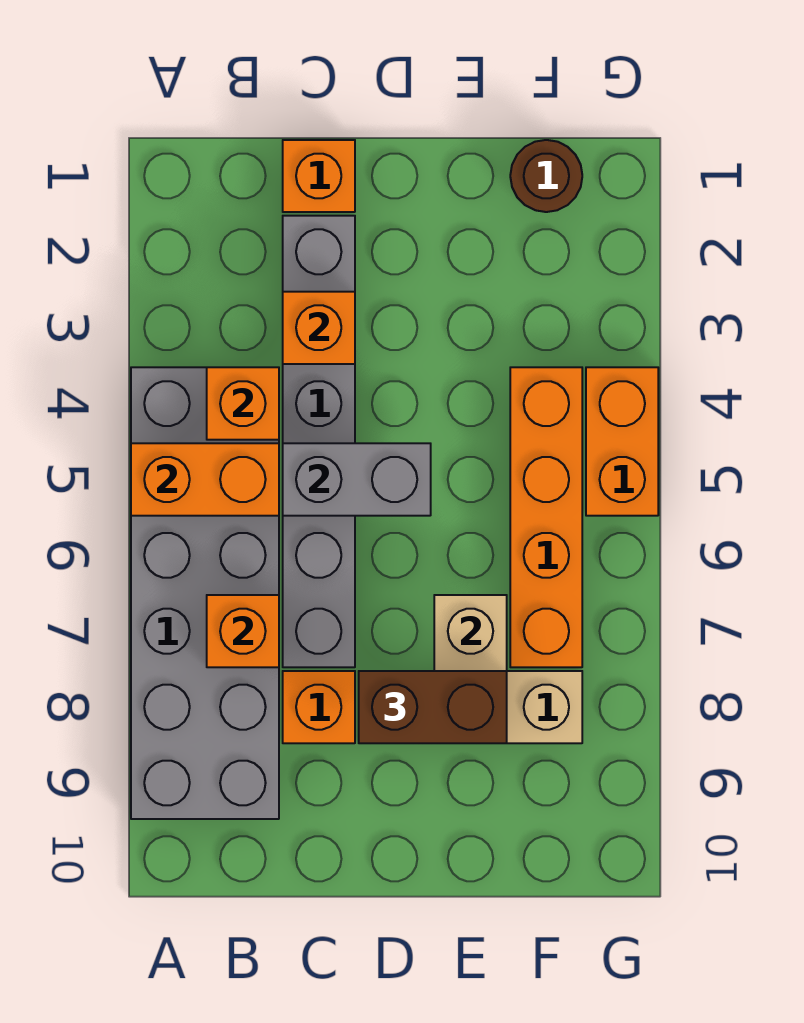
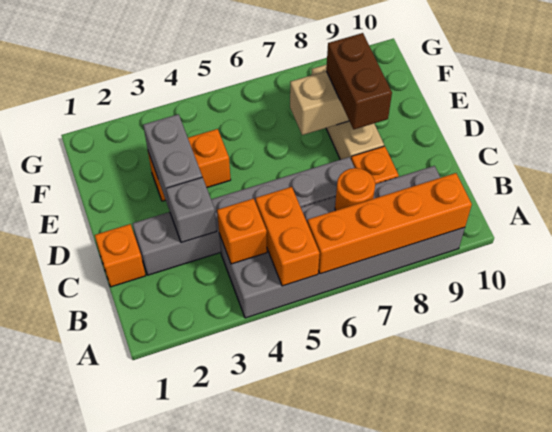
orange brick B7 level 2 -> orange round brick B7 level 2
orange brick C3 level 2 -> grey brick C3 level 2
grey brick C5:D5 level 2 -> grey brick D3:E3 level 2
brown round brick F1 level 1 -> none
orange brick F4:F7 level 1 -> orange brick A6:A9 level 2
orange brick G4:G5 level 1 -> orange brick E3:E4 level 1

